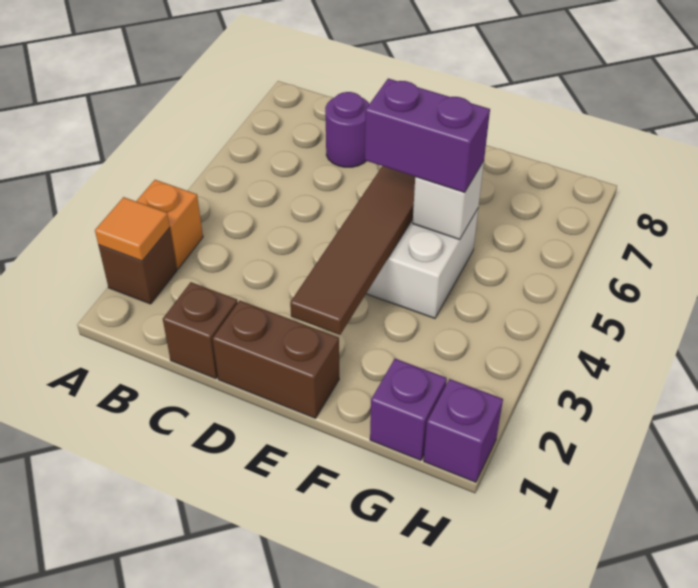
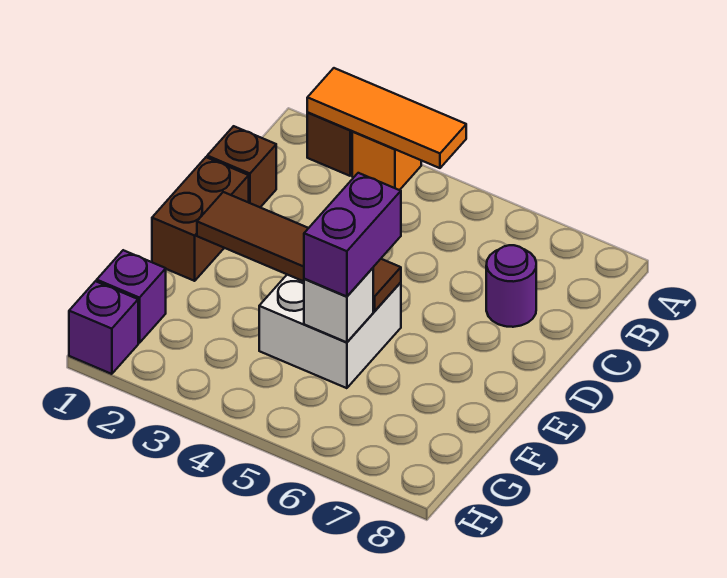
orange tile A2 level 2 -> orange tile A2:A4 level 2

